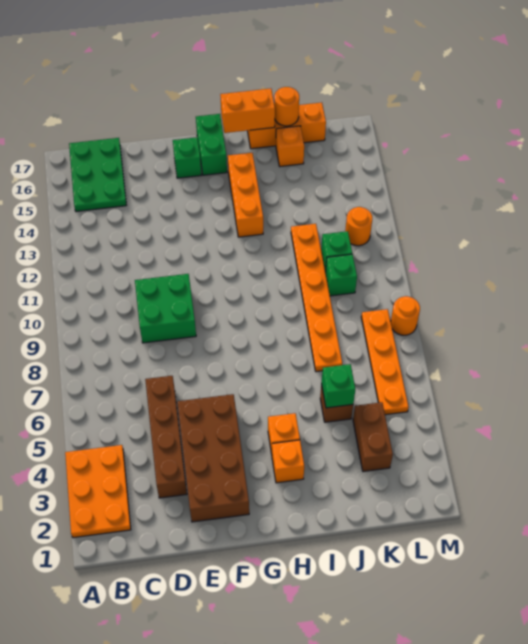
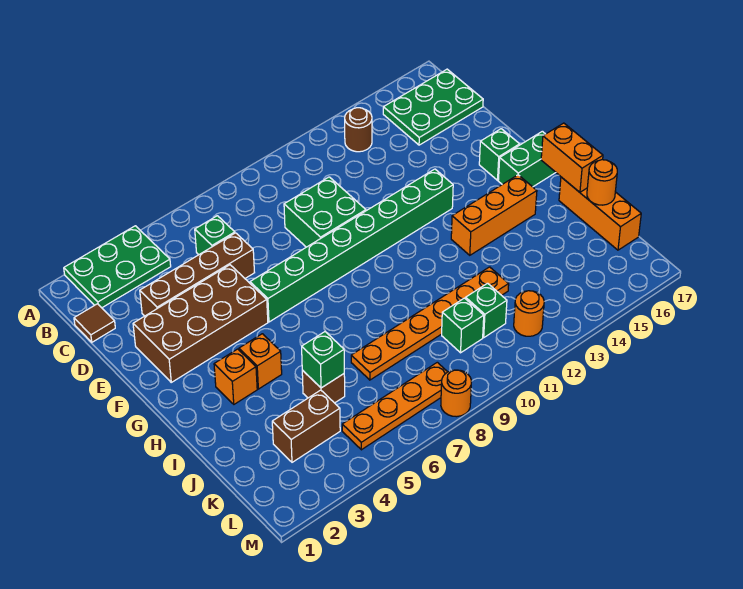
orange plate A2:B4 level 1 -> green plate A2:B4 level 1
none -> brown round brick B13 level 1
none -> brown tile C1 level 1
none -> green brick C6 level 1
none -> green brick F6:F13 level 1
orange brick J16 level 1 -> none

